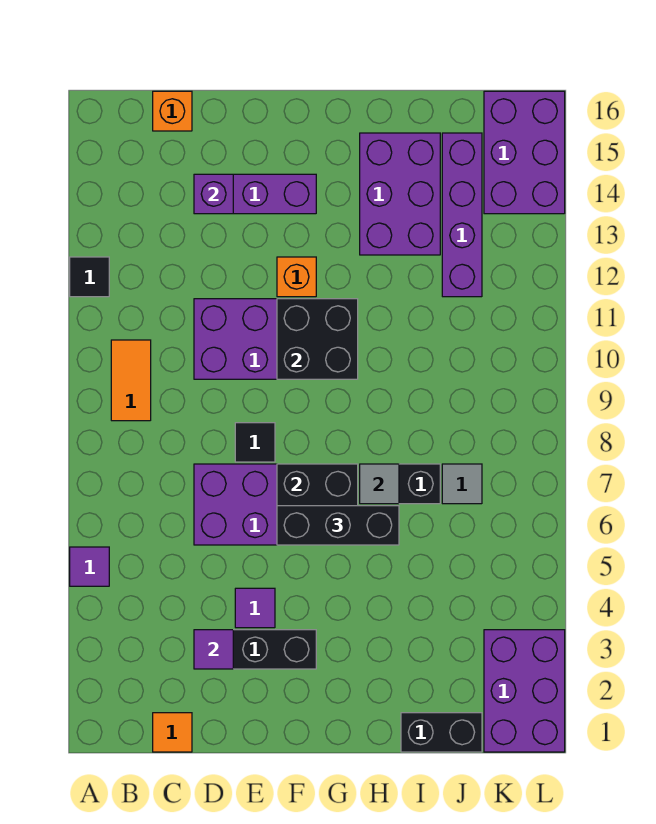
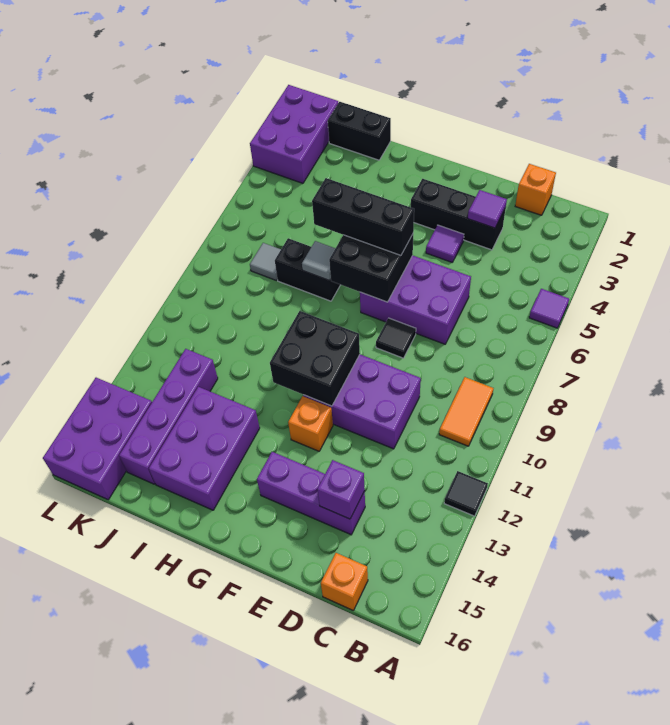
orange tile C1 level 1 -> orange brick C1 level 1

